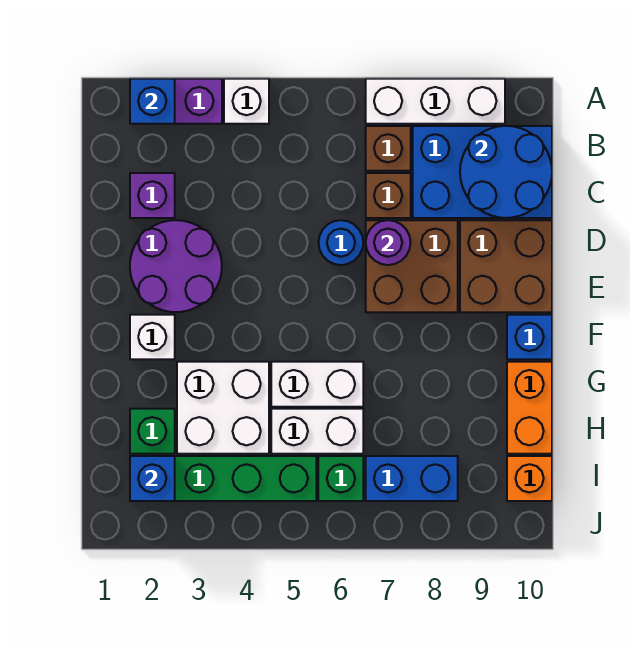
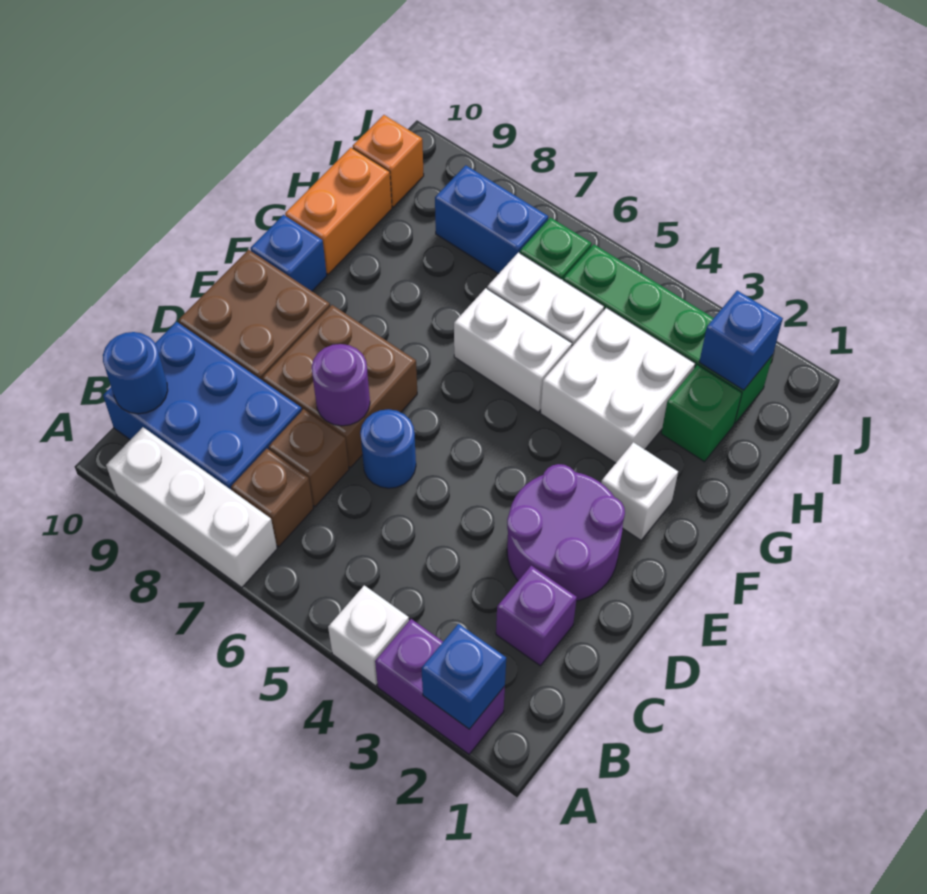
blue round brick B9:C10 level 2 -> blue round brick B10 level 2

